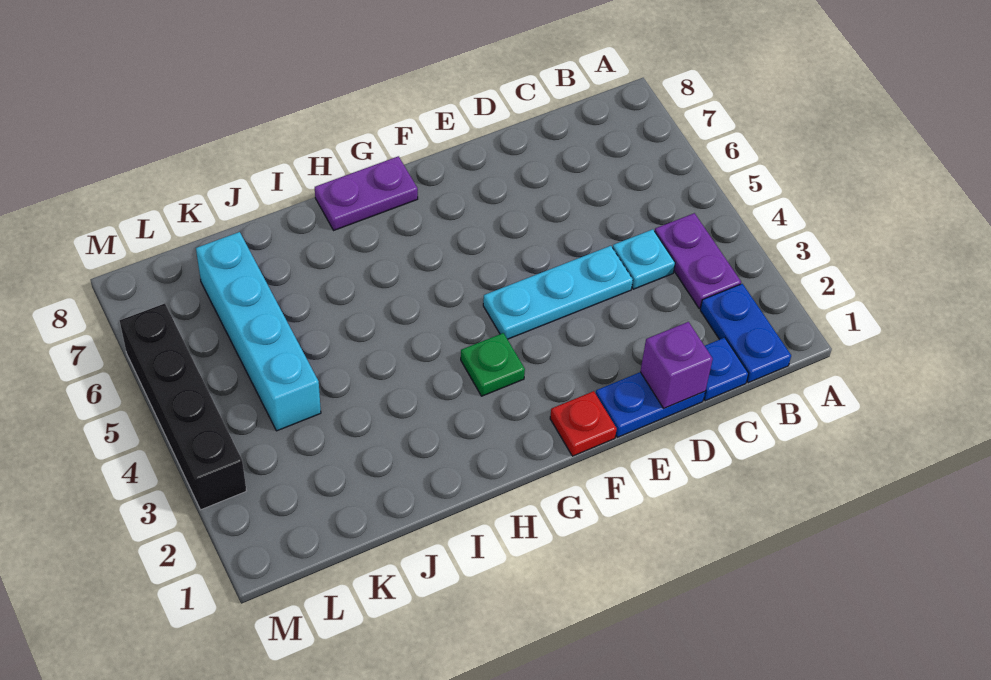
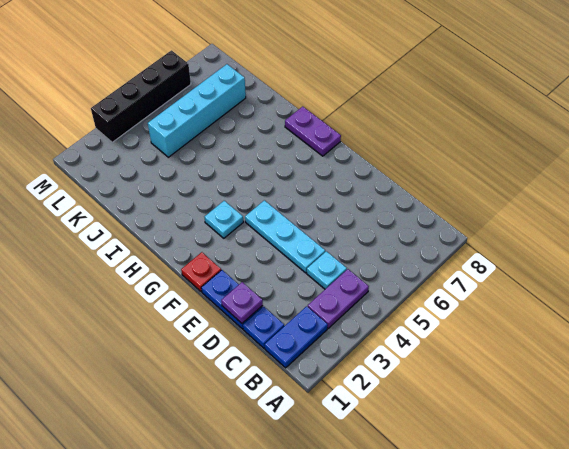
purple brick D1 level 2 -> purple plate D1 level 2
green plate G3 level 1 -> cyan plate G3 level 1

